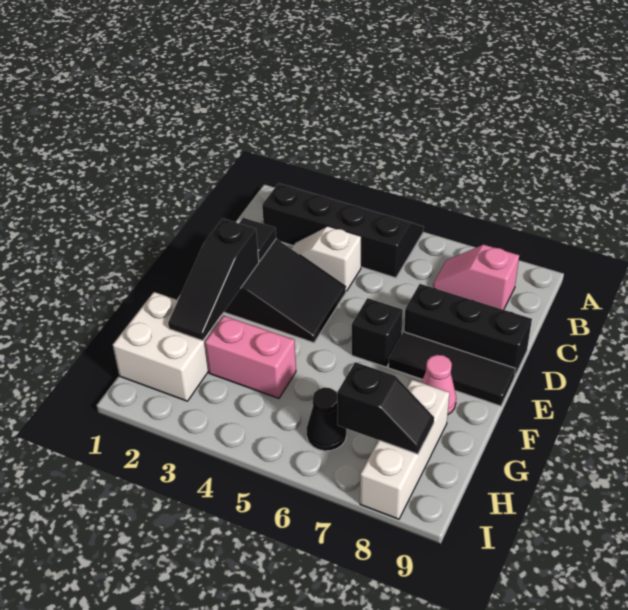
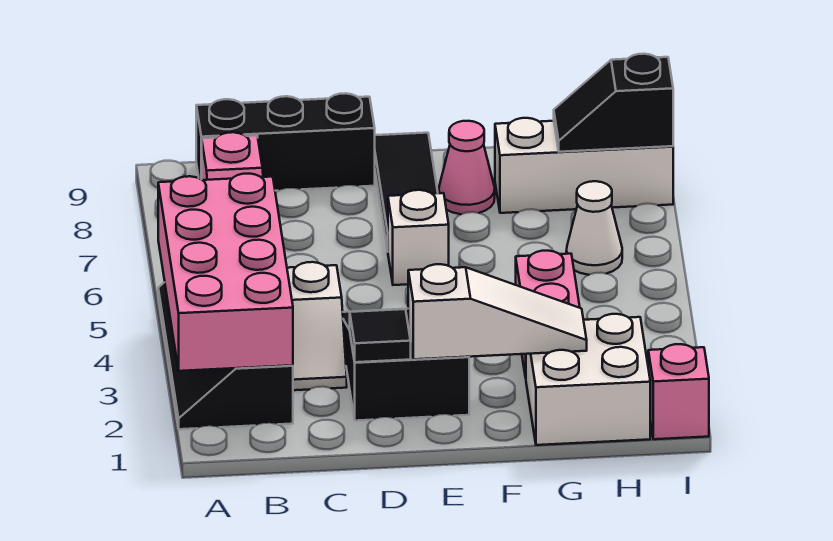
none -> pink brick A2:B5 level 2
black brick D7:D9 level 1 -> black brick B9:D9 level 1
black slope E2:G2 level 2 top E -> white slope E2:G2 level 2 top E
black brick E6 level 1 -> white brick E6 level 1
black cone H6 level 1 -> white cone H6 level 1
black slope H7:H8 level 2 top 7 -> black slope H8:I8 level 2 top I
none -> pink brick I1 level 1

